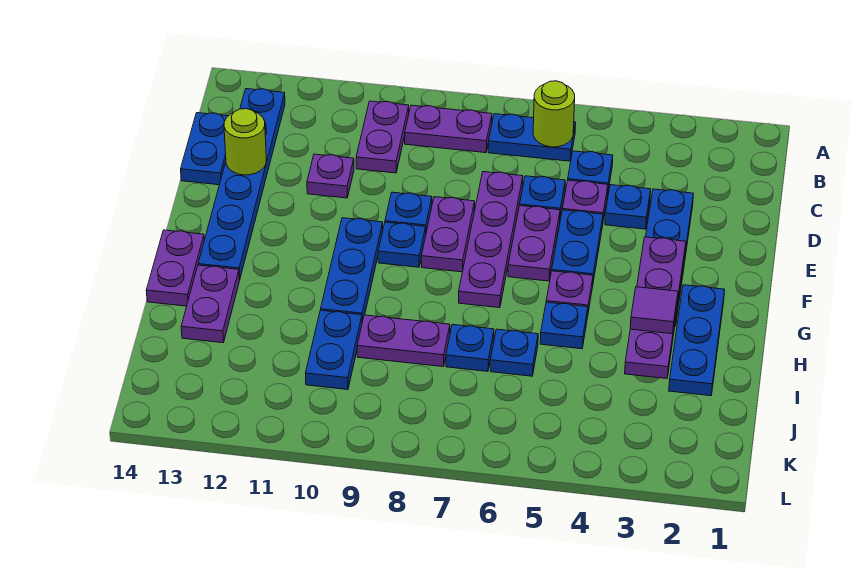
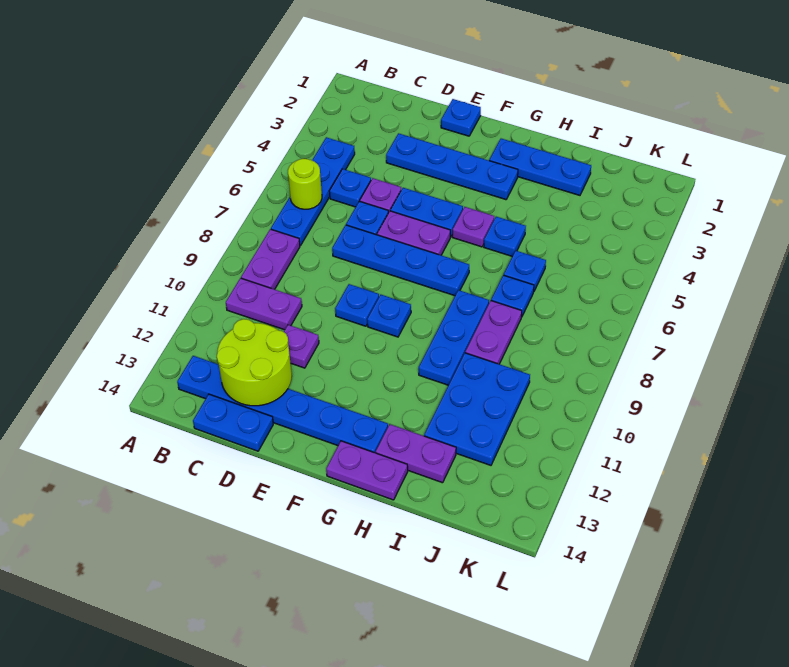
blue plate B6:B7 level 1 -> blue plate B4:B7 level 1
blue plate D4 level 1 -> blue plate E1 level 1
purple plate D7:G7 level 1 -> blue plate D7:G7 level 1
lime round brick D13 level 2 -> lime round brick C12:D13 level 2
purple plate E8:F8 level 1 -> none
purple plate F3:I3 level 2 -> none
blue plate F10:H10 level 1 -> blue plate H8:H10 level 1
purple tile H3 level 3 -> none
blue plate I10:J10 level 1 -> blue plate I10:J12 level 1

